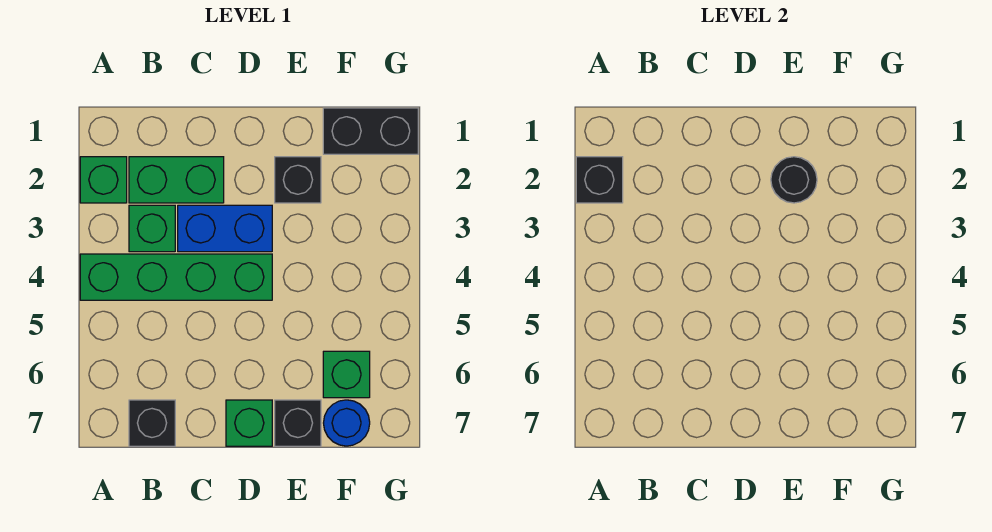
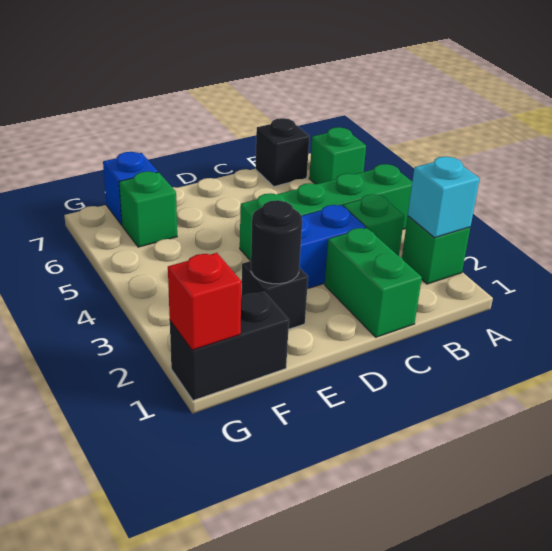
black brick A2 level 2 -> cyan brick A2 level 2
green brick B2:C2 level 1 -> green brick C1:C2 level 1
green brick D7 level 1 -> green brick A6 level 1
black brick E7 level 1 -> none
blue round brick F7 level 1 -> blue brick F7 level 1
none -> red brick G1 level 2

